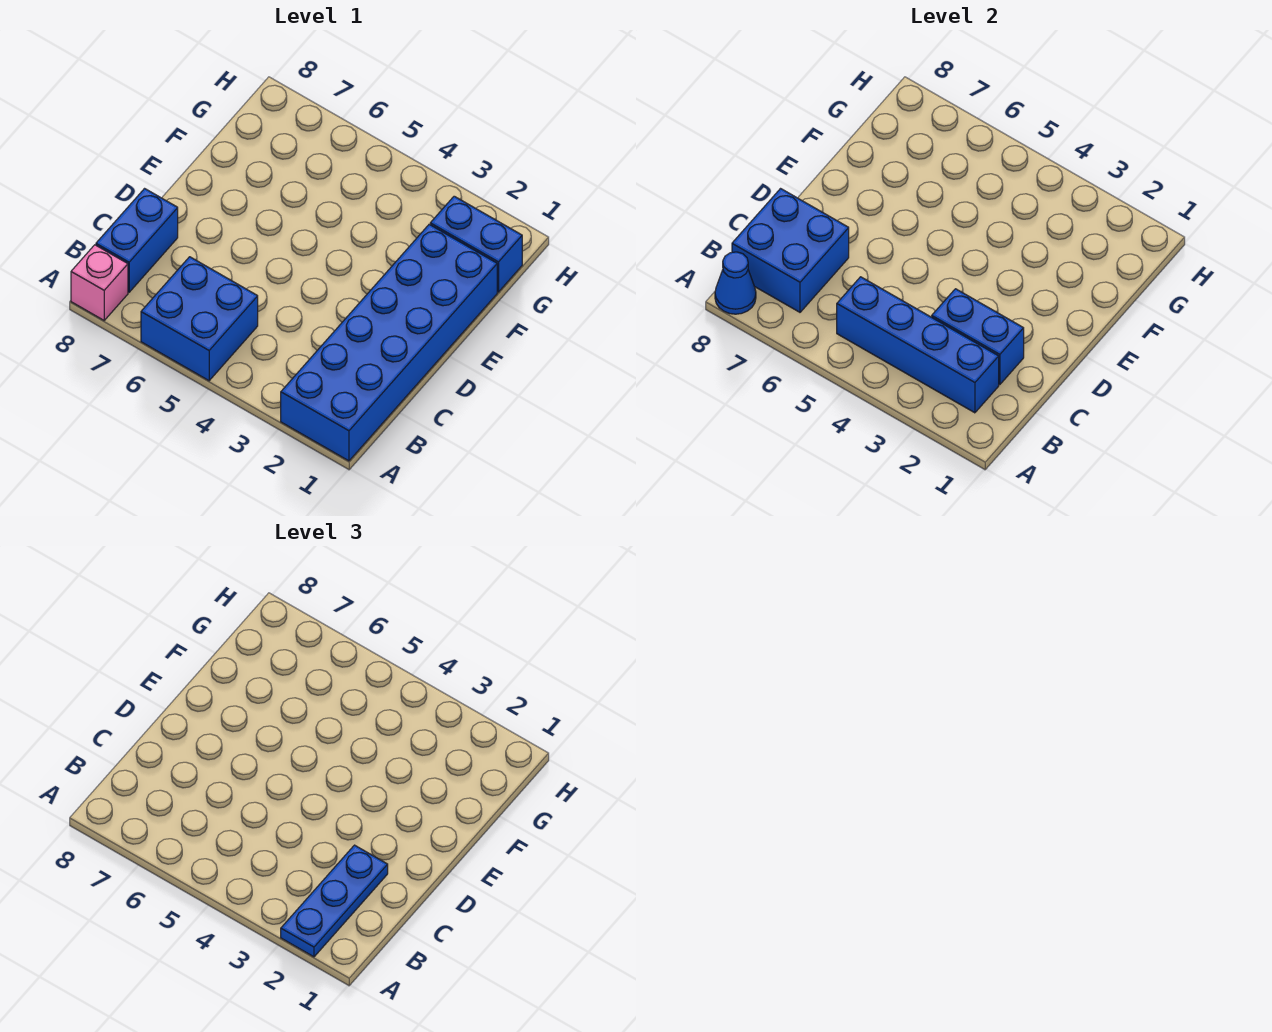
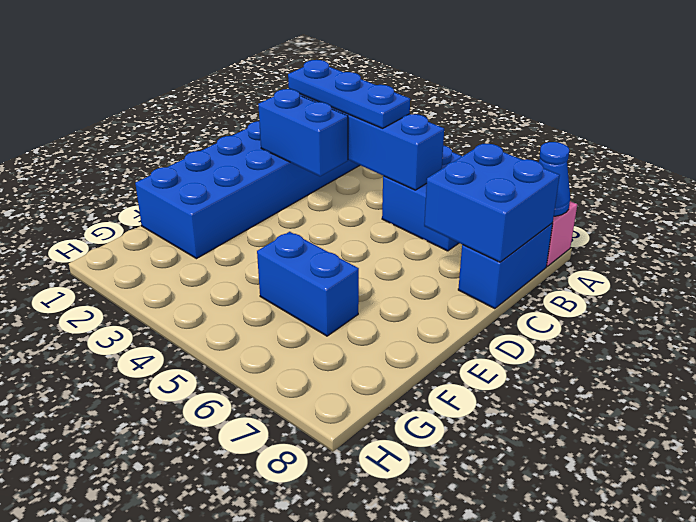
blue plate A2:C2 level 3 -> blue plate B2:B4 level 3
blue brick G1:G2 level 1 -> blue brick F5:F6 level 1

